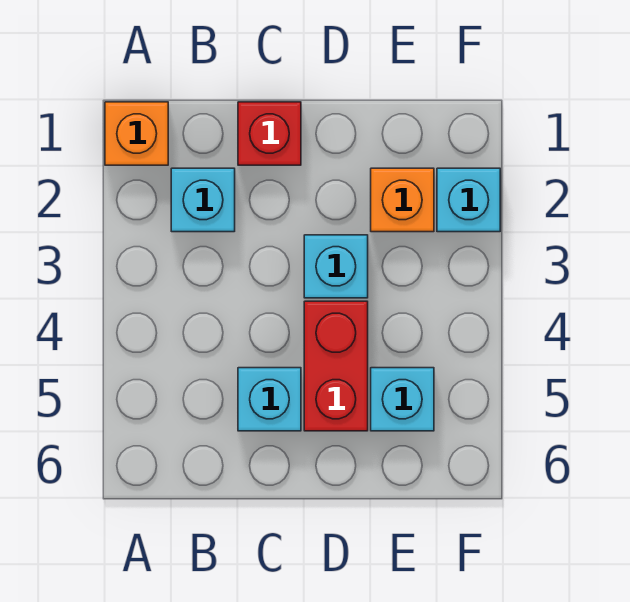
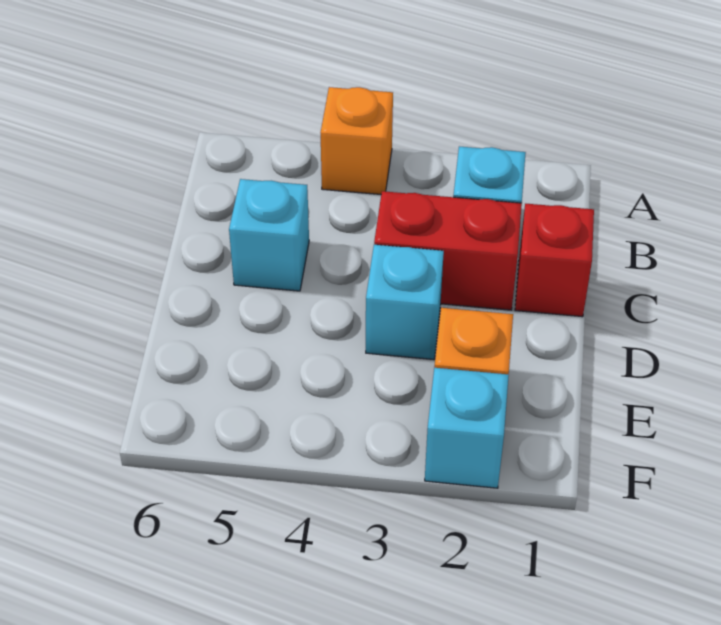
orange brick A1 level 1 -> orange brick A4 level 1
red brick D4:D5 level 1 -> red brick C2:C3 level 1
cyan brick E5 level 1 -> none

